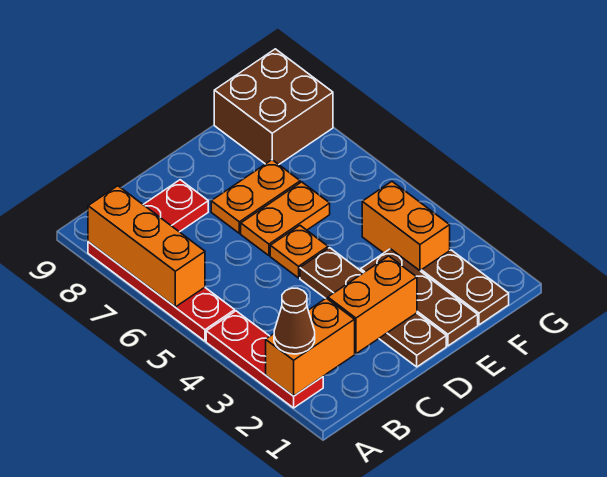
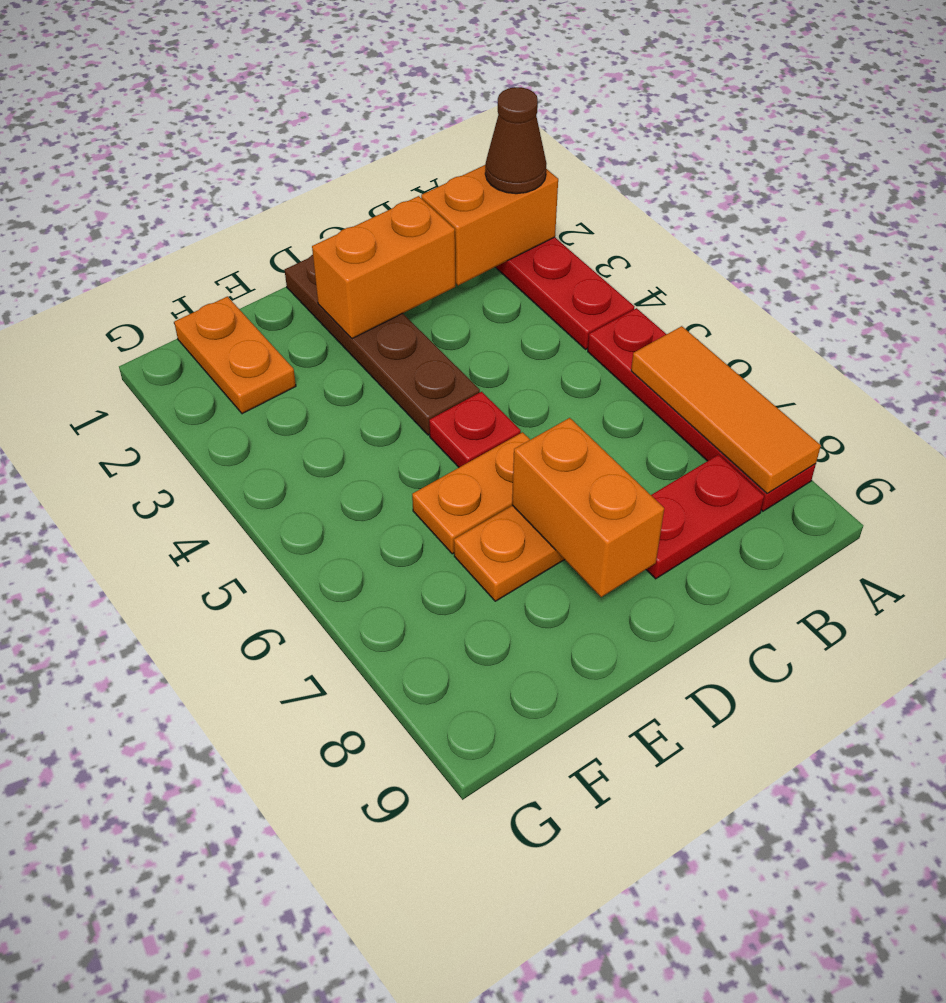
orange brick A6:A8 level 2 -> orange tile A6:A8 level 2
orange plate D5 level 1 -> red plate D5 level 1
brown plate E1:E3 level 1 -> none
brown plate F1:F2 level 1 -> orange plate F1:F2 level 1
orange brick F3:F4 level 1 -> orange brick D7:D8 level 2
brown brick F8:G9 level 1 -> none

